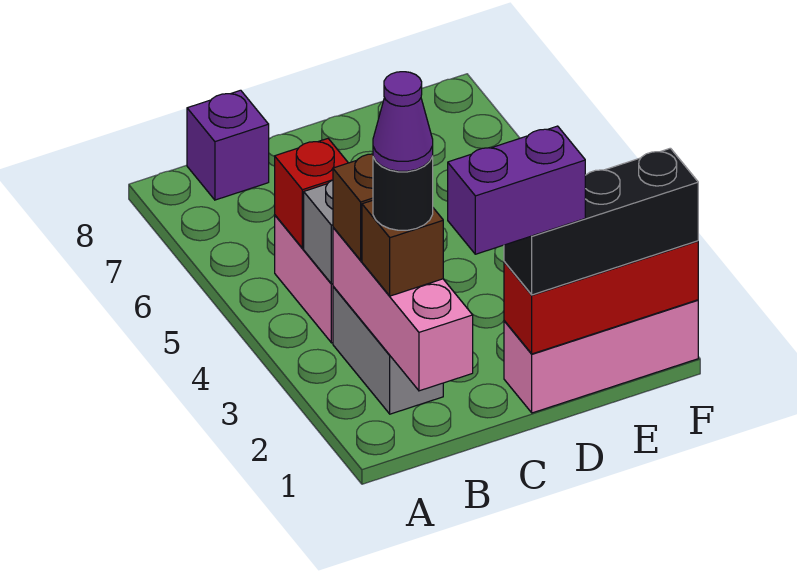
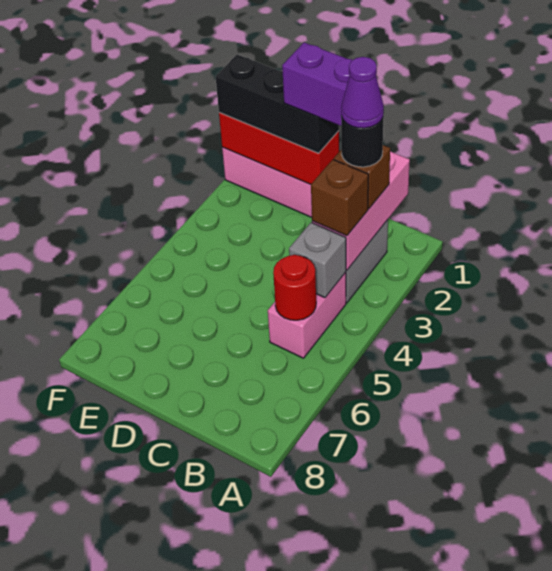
red brick B5 level 2 -> red round brick B5 level 2
purple brick B8 level 1 -> none

